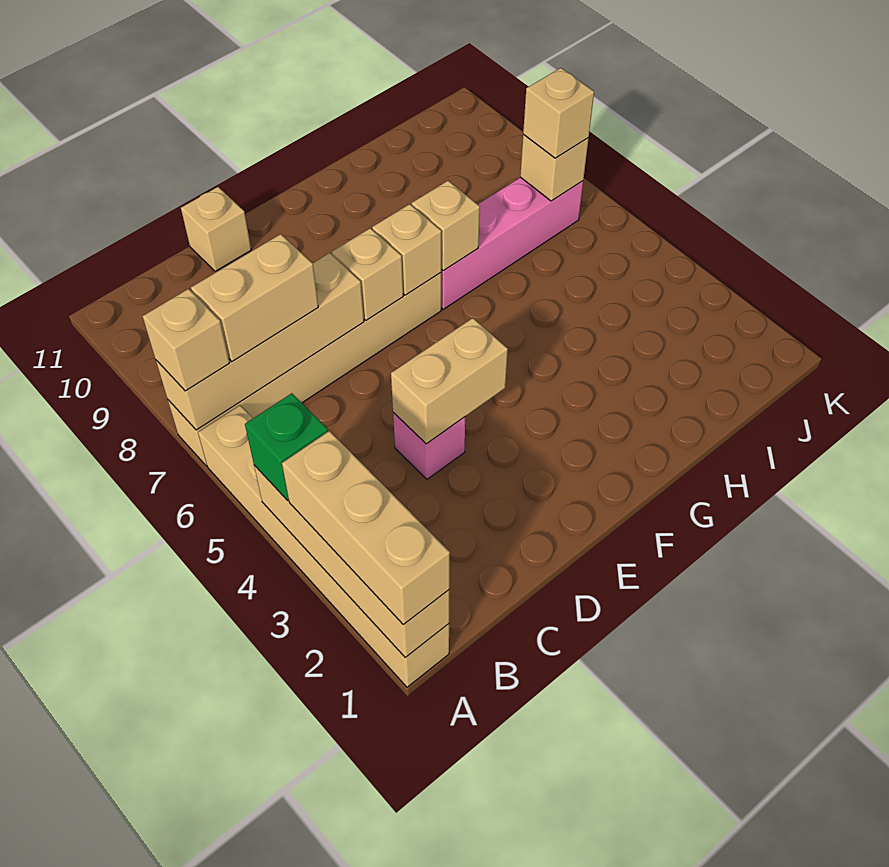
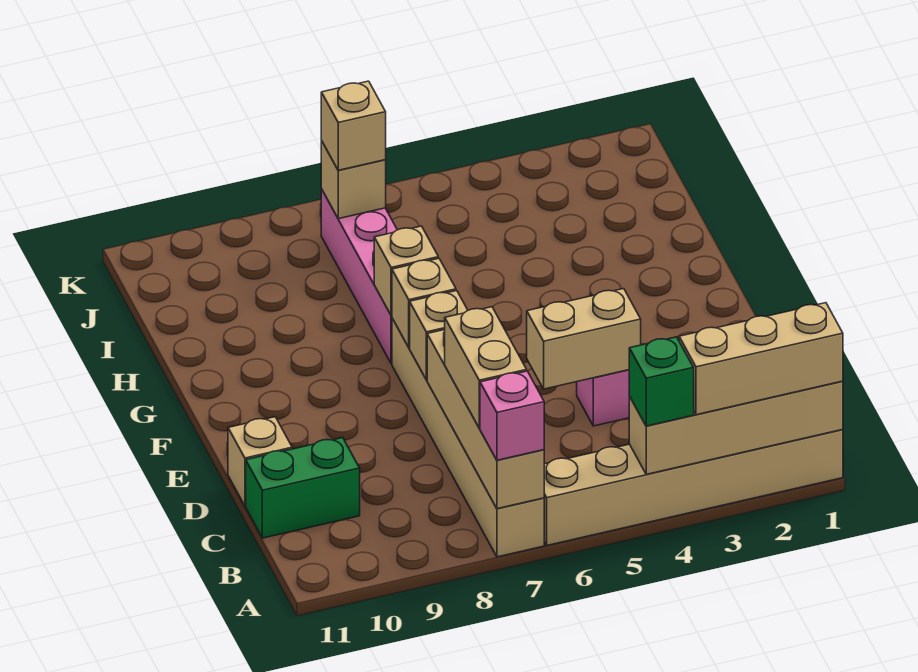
tan brick A7 level 3 -> pink brick A7 level 3
none -> green brick C10:C11 level 1
tan brick D4:E4 level 2 -> tan brick D4:D5 level 2

